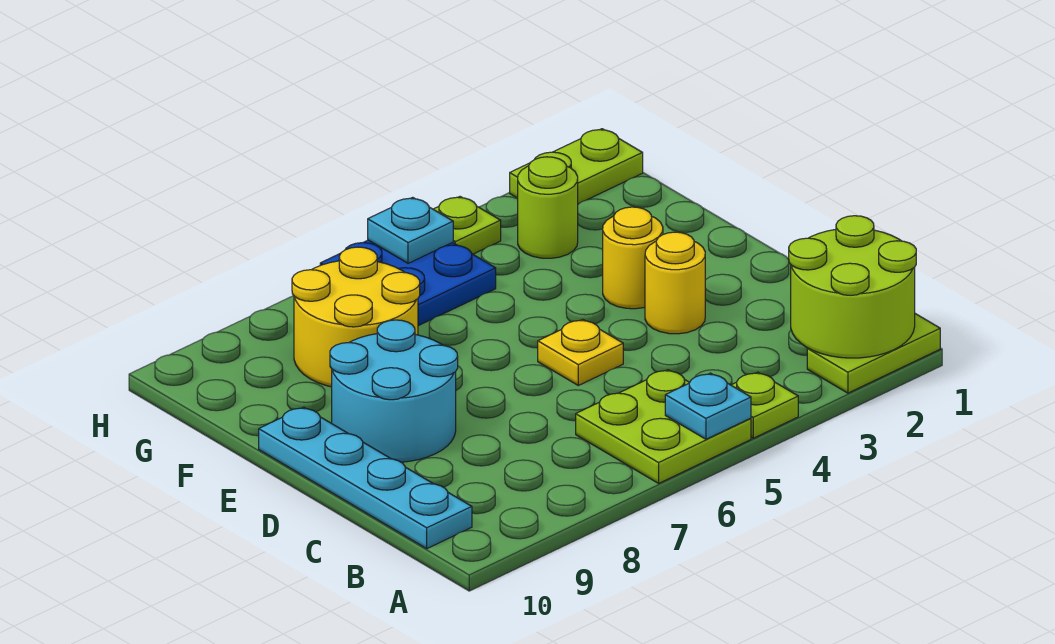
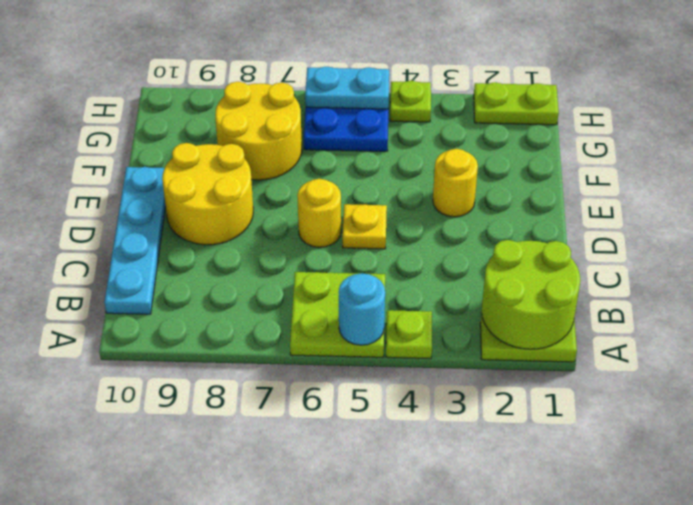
cyan plate A5 level 2 -> cyan round brick A5 level 2
yellow round brick D3 level 1 -> yellow round brick D6 level 1
cyan round brick D8:E9 level 1 -> yellow round brick D8:E9 level 1
lime round brick G3 level 1 -> none
cyan plate H5 level 2 -> cyan plate H5:H6 level 2

